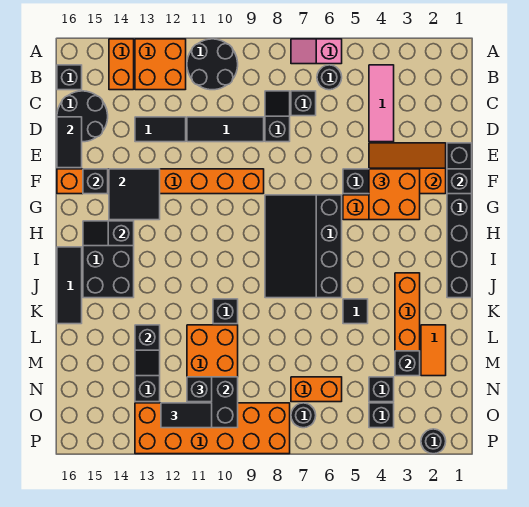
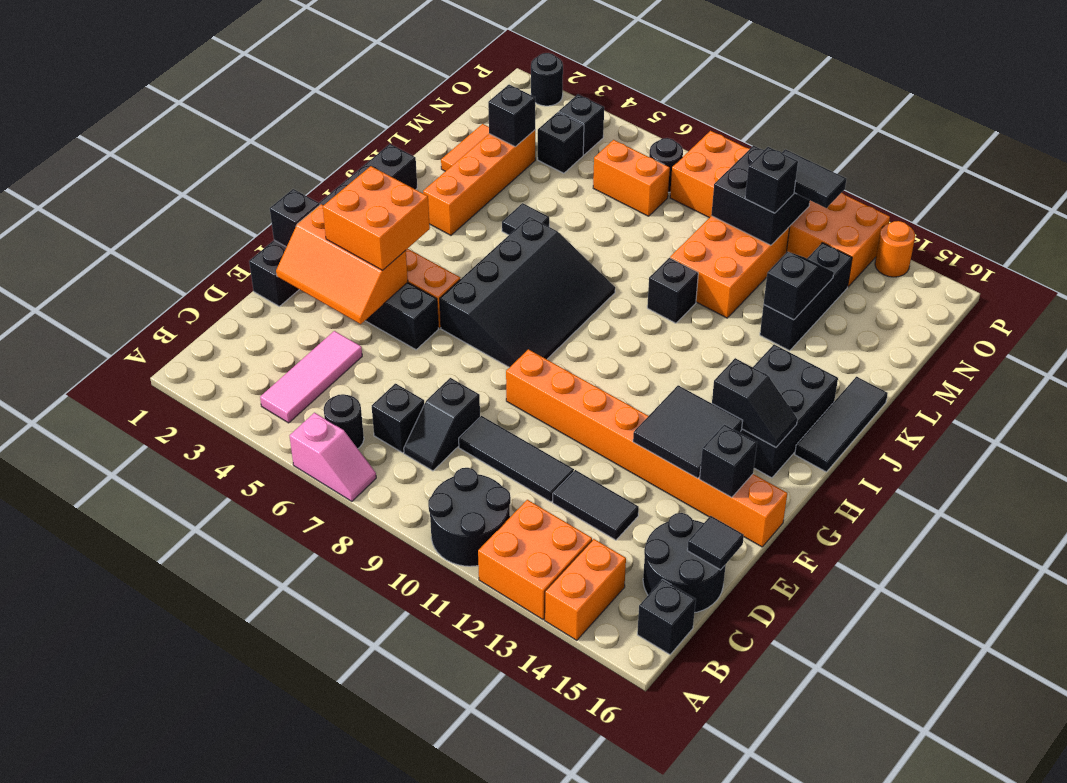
black tile D16:E16 level 2 -> black tile D16 level 2
none -> orange round brick P14 level 1

